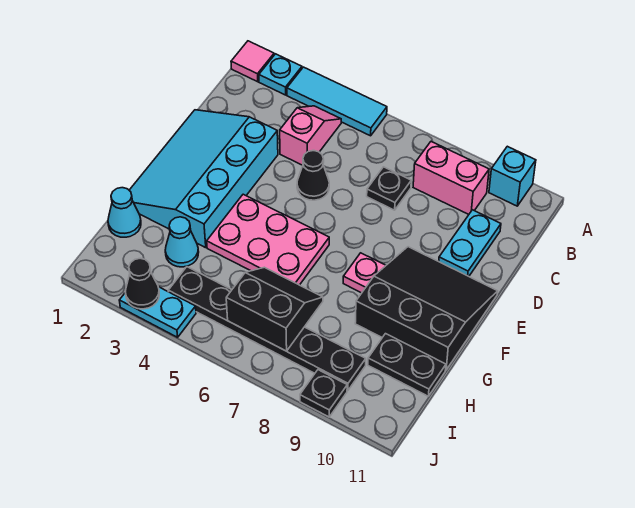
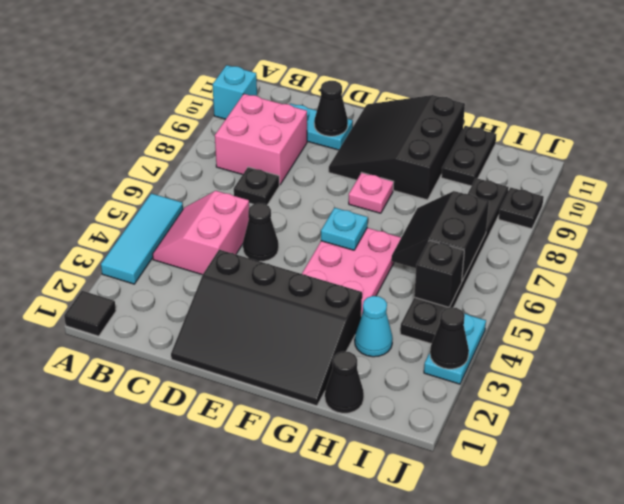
pink tile A1 level 1 -> black tile A1 level 1
cyan plate A2 level 1 -> cyan plate F6 level 2
pink slope B4:C4 level 1 top C -> pink slope B4:C5 level 1 top C
pink brick B8:B9 level 1 -> pink brick B8:C9 level 1
cyan slope D1:G3 level 1 top 3 -> black slope D1:G3 level 1 top 3
none -> black cone D10 level 2
cyan cone H1 level 1 -> black cone H1 level 1
none -> black brick I5 level 2

